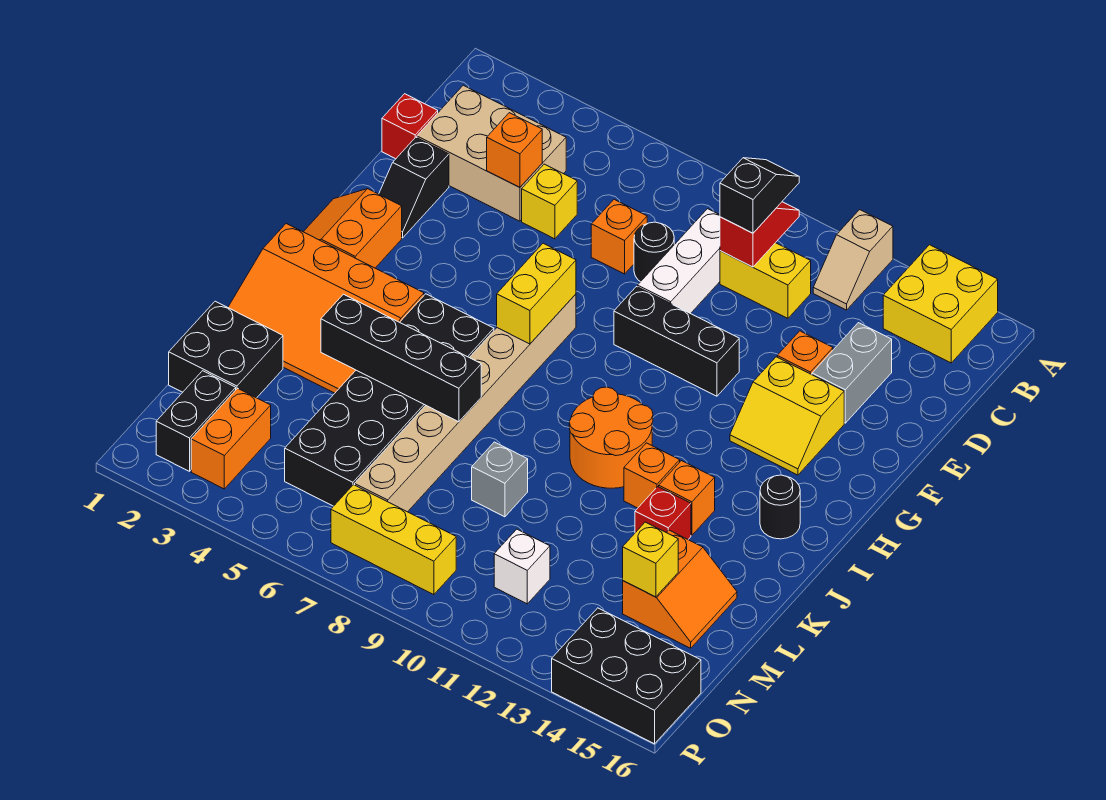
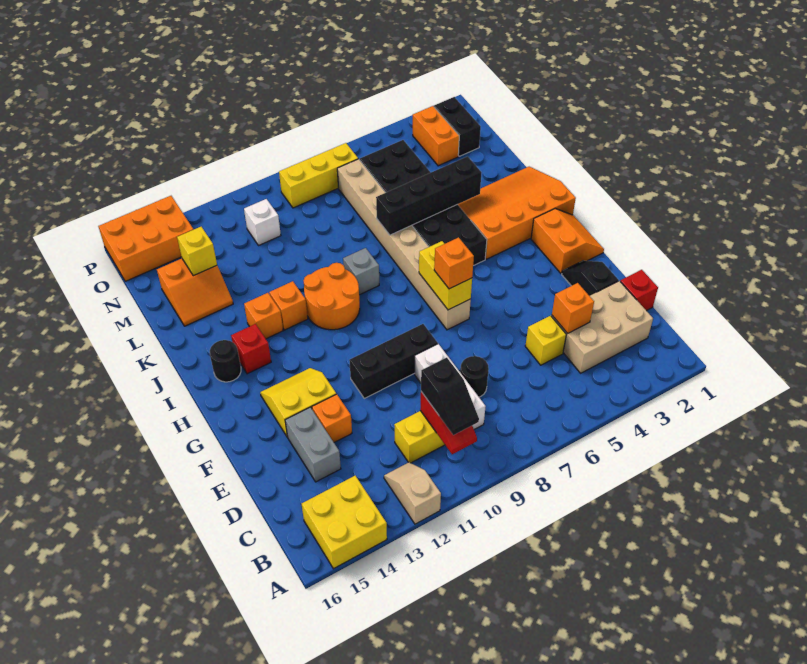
orange brick D7 level 1 -> orange brick G7 level 3
red brick K13 level 1 -> red brick I14 level 1
black brick L1:M2 level 1 -> none
grey brick L9 level 1 -> grey brick J9 level 1
orange slope L14:M15 level 1 top 14 -> orange slope L14:M15 level 1 top M
black brick O14:P16 level 1 -> orange brick O14:P16 level 1

